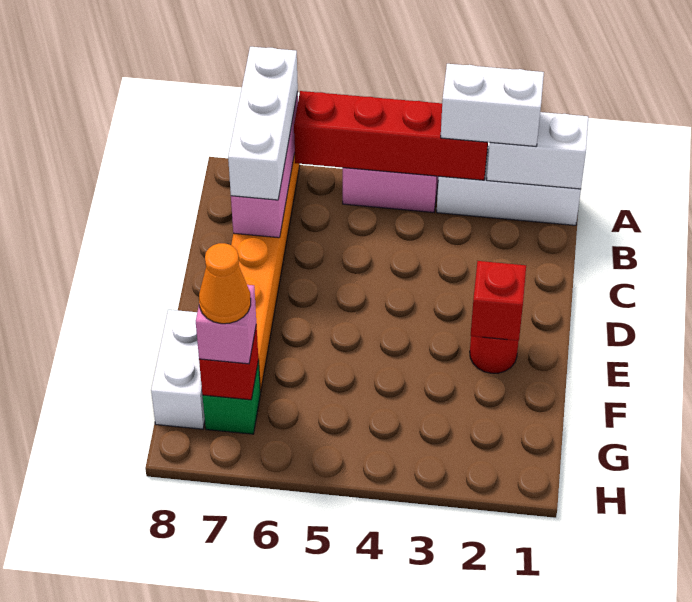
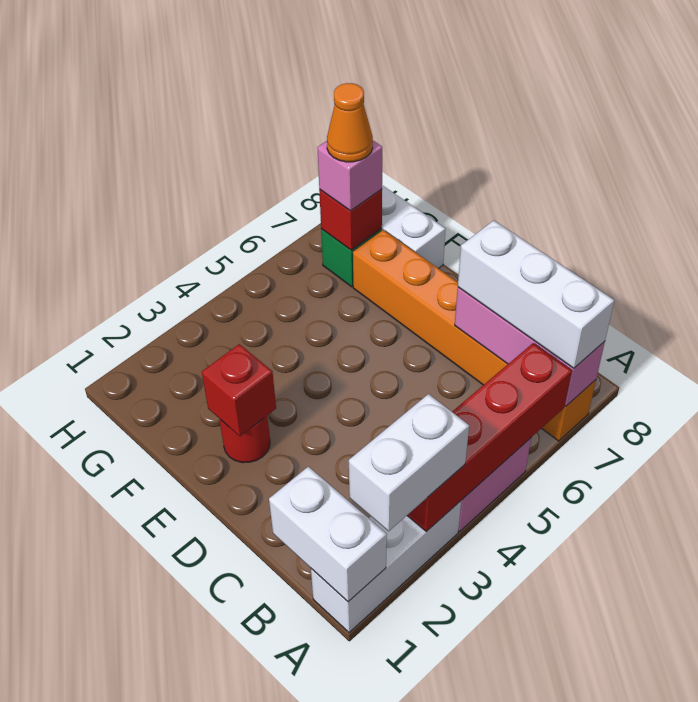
white brick A1:A2 level 2 -> white brick A1:B1 level 2

